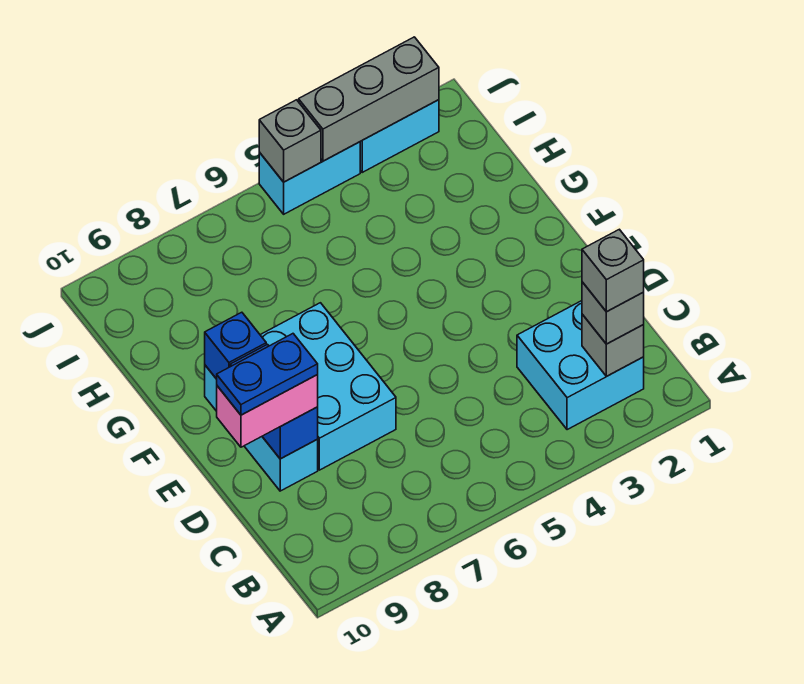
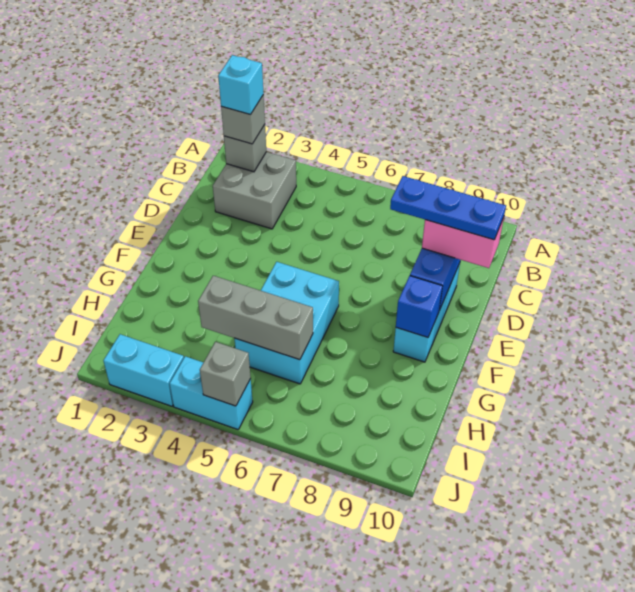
cyan brick B2:C3 level 1 -> grey brick B2:C3 level 1
grey brick B2 level 4 -> cyan brick B2 level 4
cyan brick D7:F8 level 1 -> cyan brick F5:H6 level 1
blue plate D9:D10 level 4 -> blue plate D8:D10 level 4
grey brick J2:J4 level 2 -> grey brick H4:H6 level 2

